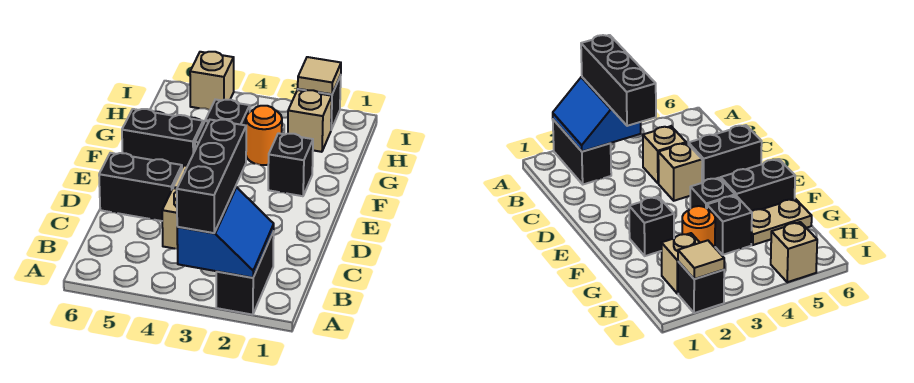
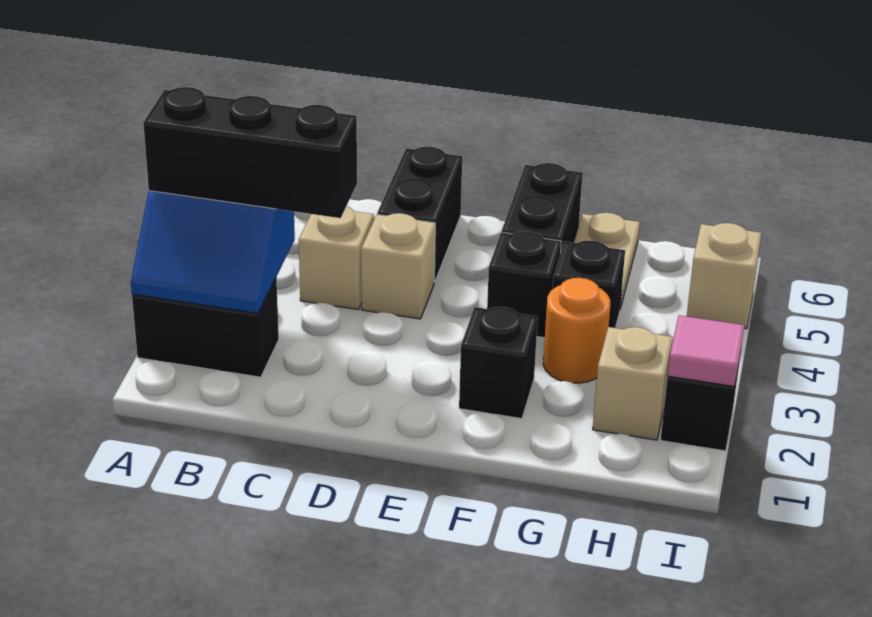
tan tile I2 level 2 -> pink tile I2 level 2

